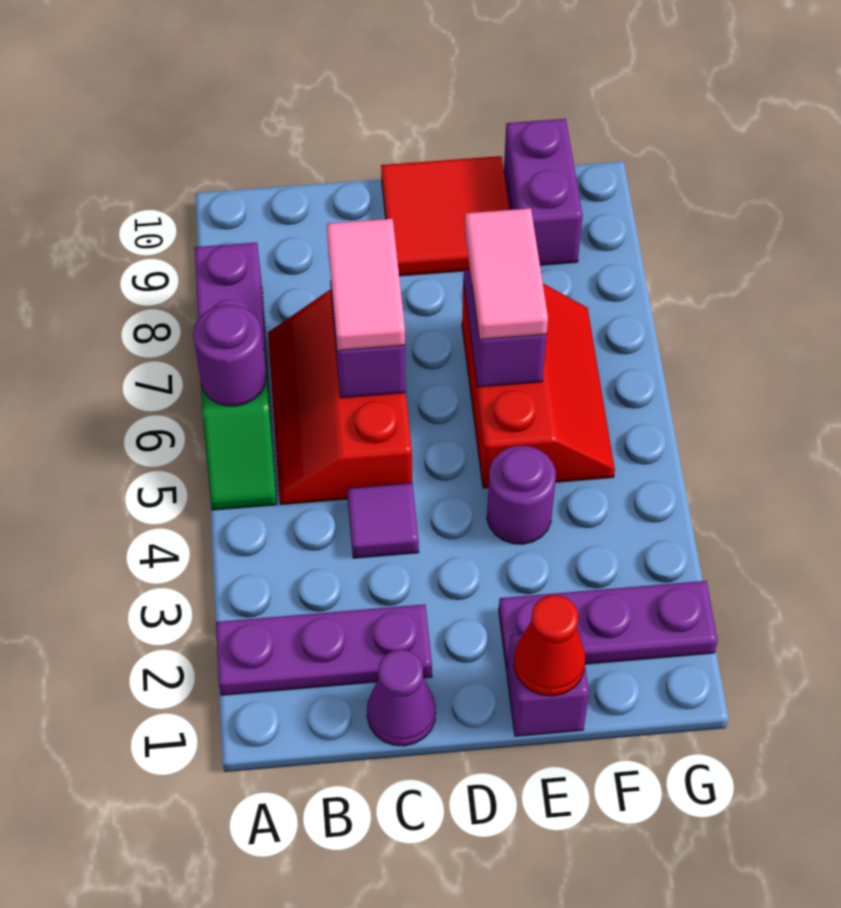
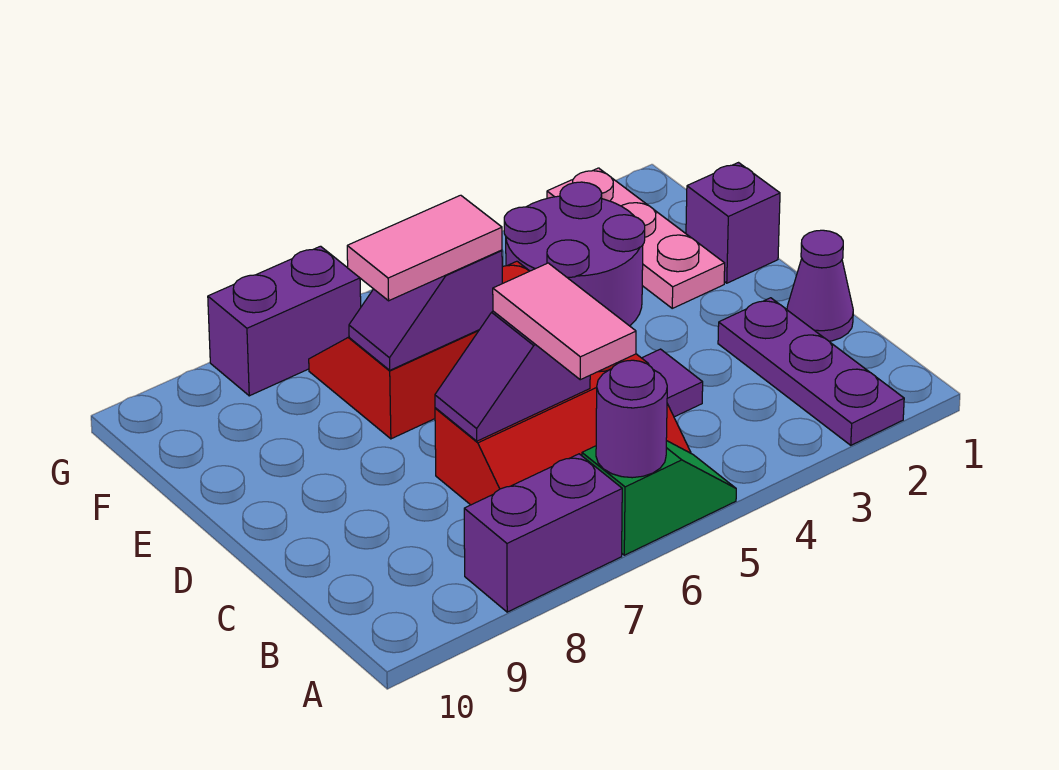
pink tile C6:C7 level 3 -> pink tile B6:C6 level 3
red tile D9:E10 level 1 -> none
red cone E1 level 2 -> none
purple plate E2:G2 level 1 -> pink plate E2:G2 level 1
purple round brick E4 level 1 -> purple round brick E3:F4 level 1
purple brick F9:F10 level 1 -> purple brick G7:G8 level 1

